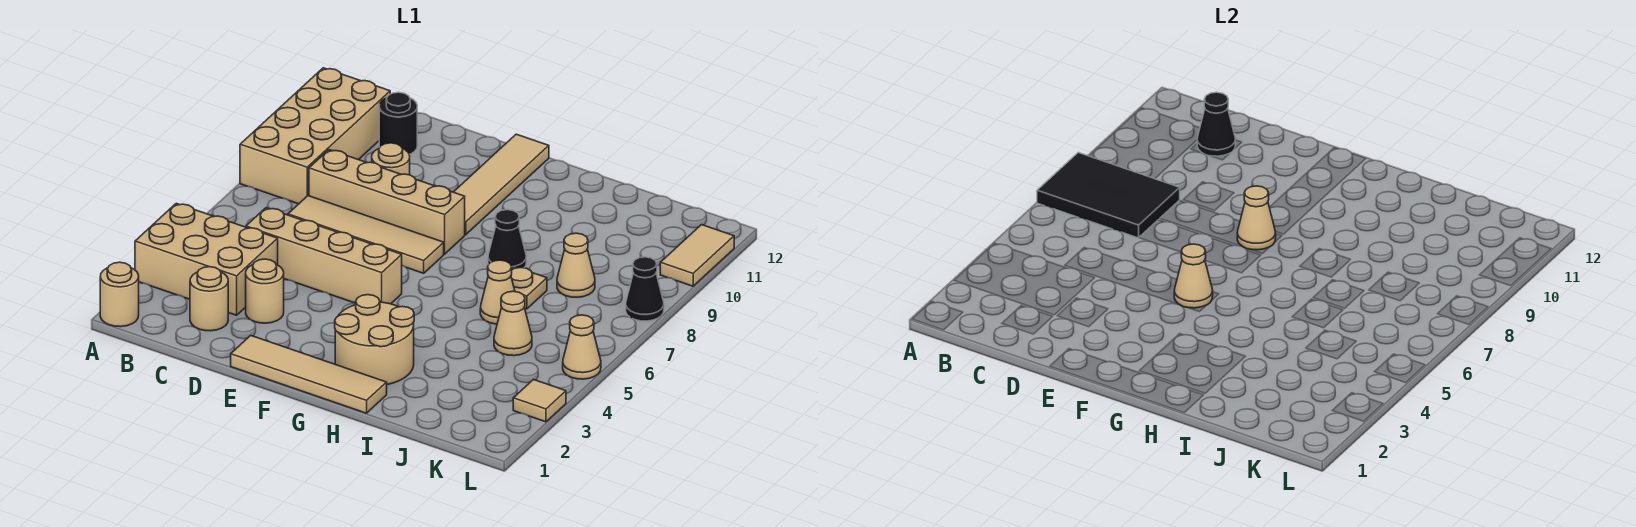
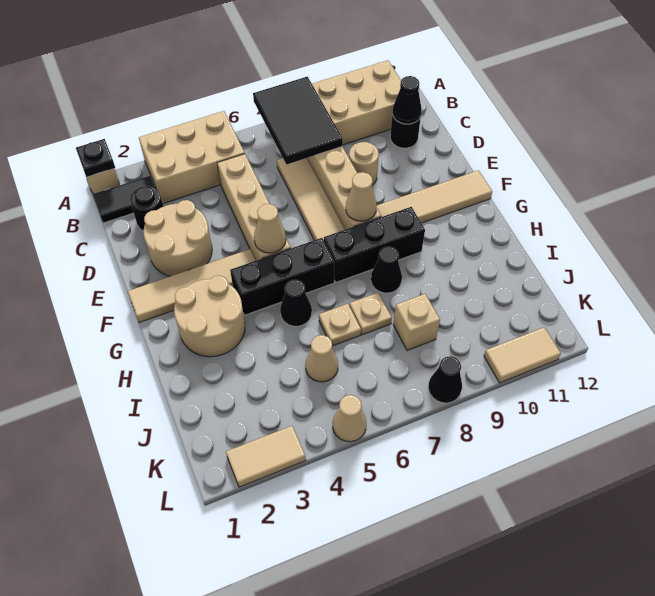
none -> black plate A1 level 2
tan brick A3:C4 level 1 -> tan brick A3:B5 level 1
none -> black tile B1:B2 level 1
tan round brick C2 level 1 -> black round brick C2 level 1
tan round brick D3 level 1 -> tan round brick D2:E3 level 1
tan tile E1:H1 level 1 -> tan tile F1:F4 level 1
none -> black brick G4:G6 level 1
none -> black brick G7:G9 level 1
none -> black cone H5 level 1
tan cone I6 level 1 -> tan plate I6 level 1
tan cone J8 level 1 -> tan brick J8 level 1
tan tile L3 level 1 -> tan tile L2:L3 level 1

